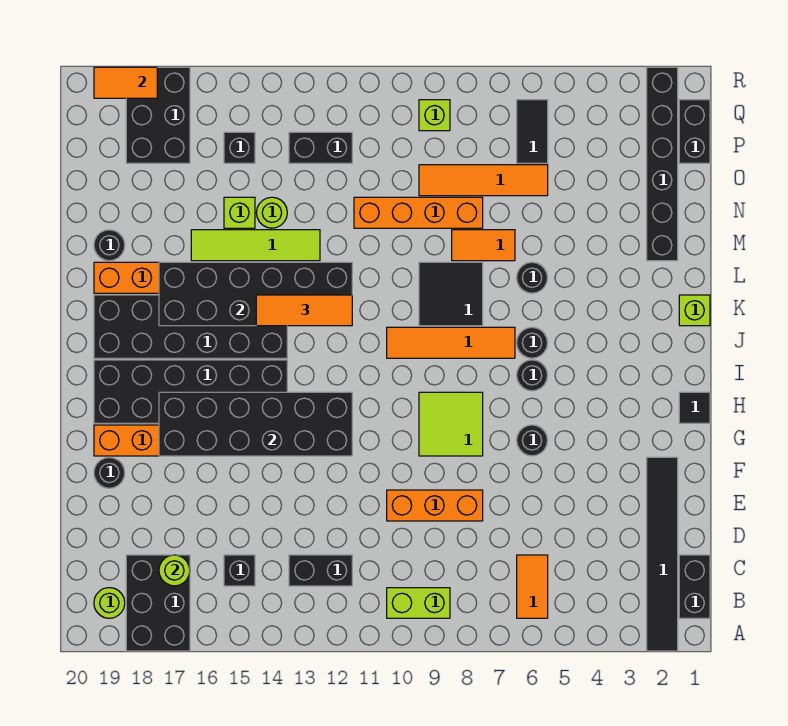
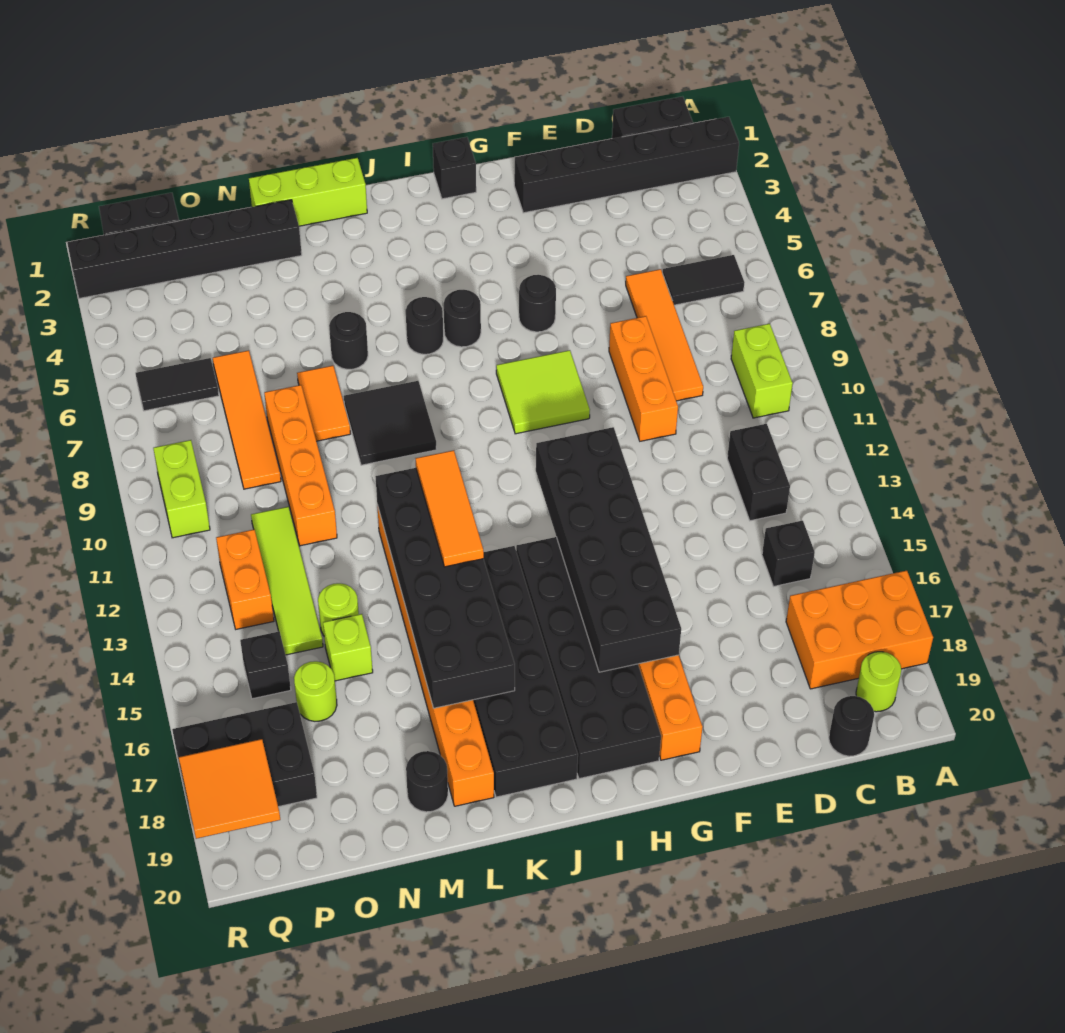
black tile A2:F2 level 1 -> black brick A2:F2 level 1
black brick A17:C18 level 1 -> orange brick A17:C18 level 1
orange tile B6:C6 level 1 -> black tile B6:C6 level 1
lime round brick C17 level 2 -> lime round brick O16 level 1
black round brick F19 level 1 -> black round brick C20 level 1
black tile H1 level 1 -> black brick H1 level 1
orange tile J7:J10 level 1 -> orange tile D6:D9 level 1
lime brick K1 level 1 -> lime brick K1:M1 level 1
lime tile M13:M16 level 1 -> lime tile O11:O14 level 1
black brick P12:P13 level 1 -> orange brick P12:P13 level 1
lime brick Q9 level 1 -> lime brick Q9:Q10 level 1
orange tile R18:R19 level 2 -> orange tile Q18:R19 level 2

